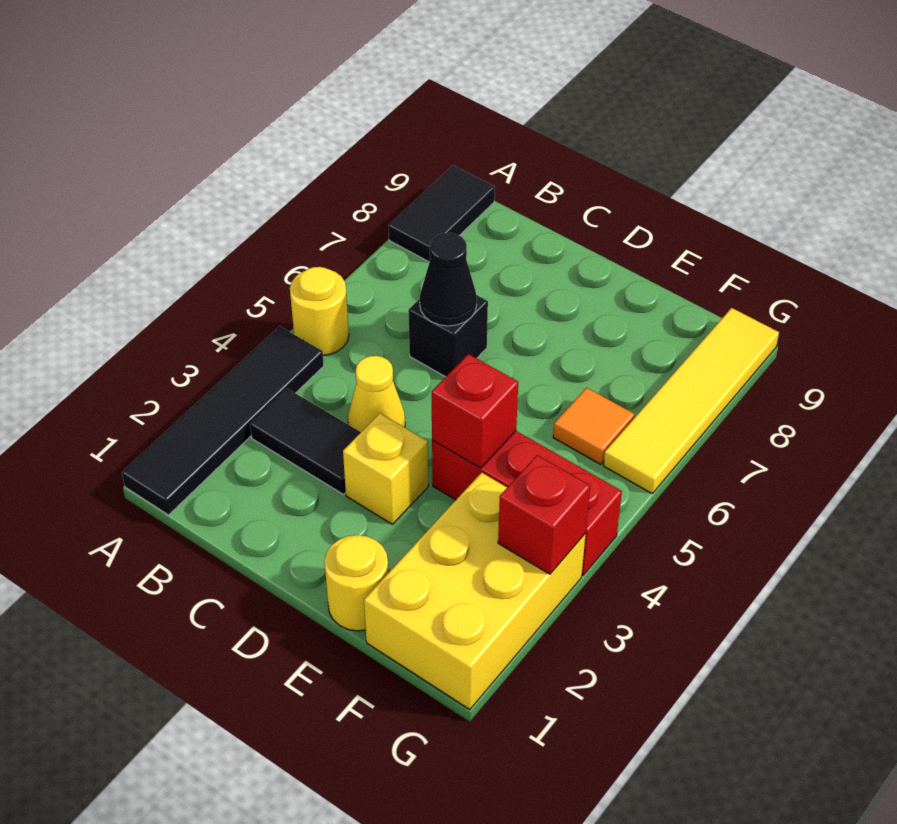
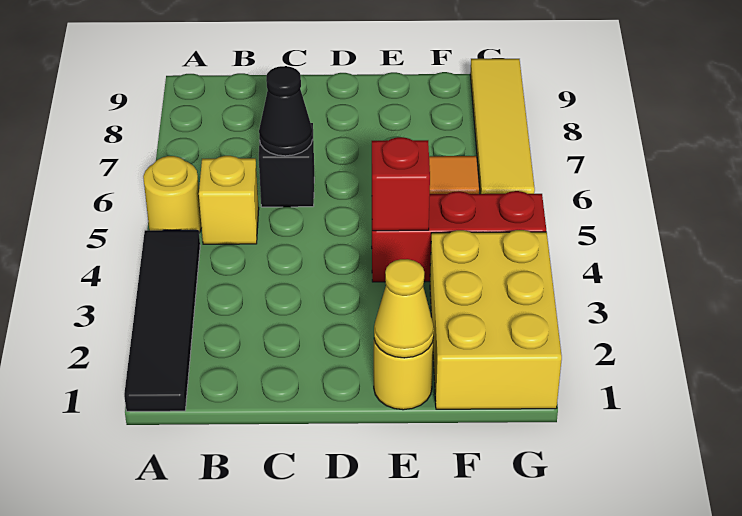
black tile A8:A9 level 1 -> none
black tile B3:C3 level 1 -> none
yellow cone C4 level 1 -> yellow cone E1 level 2
yellow brick D3 level 1 -> yellow brick B5 level 1
red brick G3 level 2 -> none

